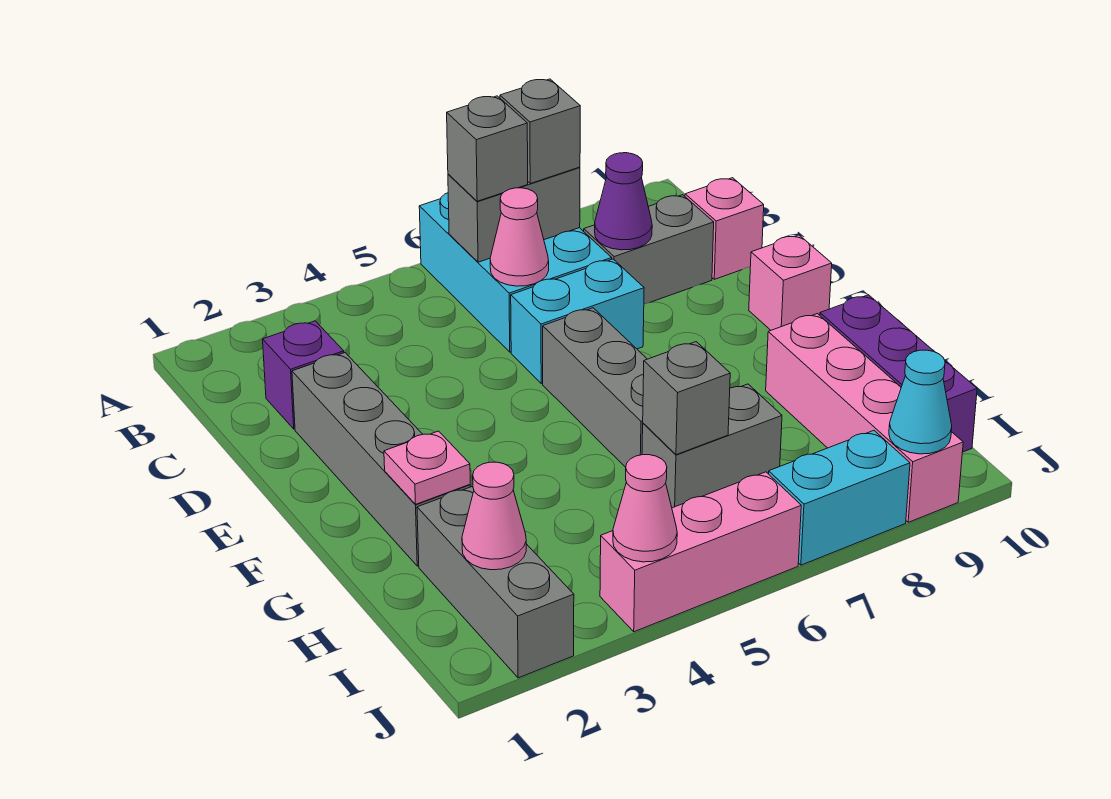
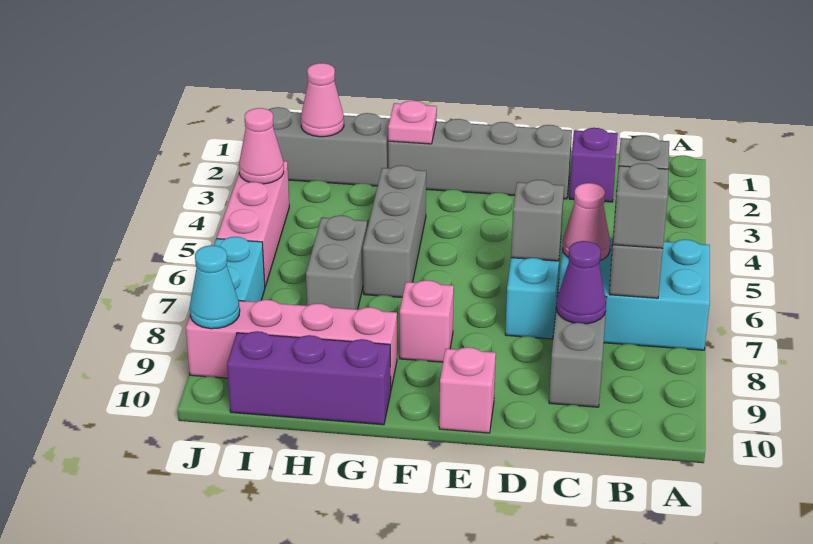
pink brick C10 level 1 -> pink brick F8 level 1
grey brick E6:G6 level 1 -> grey brick G4:G6 level 1
grey brick H6 level 2 -> grey brick D6 level 2

